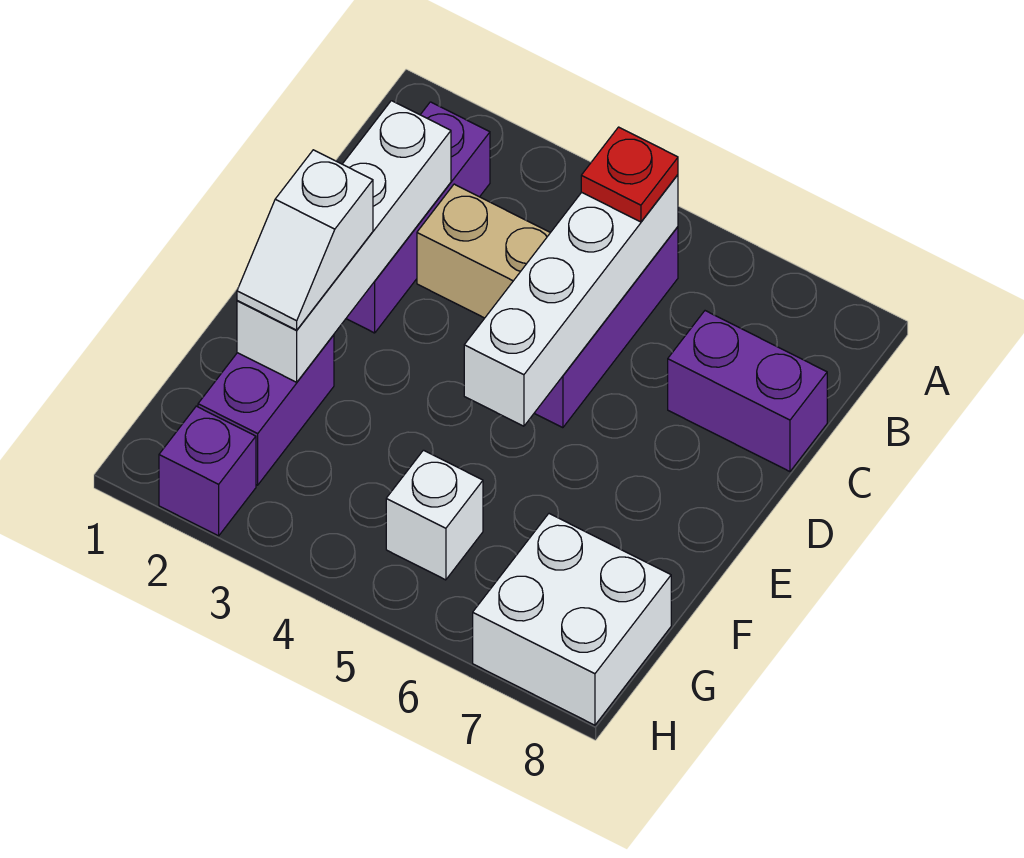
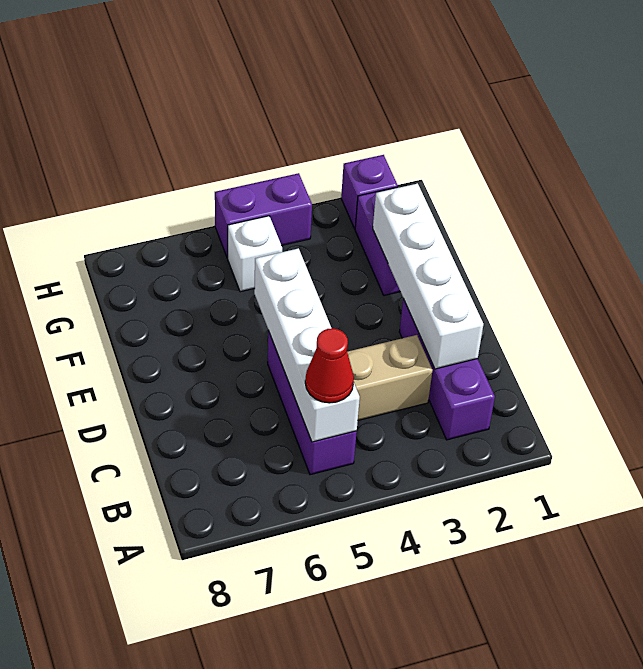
red plate B5 level 3 -> red cone B5 level 3
purple brick C7:C8 level 1 -> purple brick H4:H5 level 1
white slope E2:F2 level 3 top E -> none
white brick G7:H8 level 1 -> none

